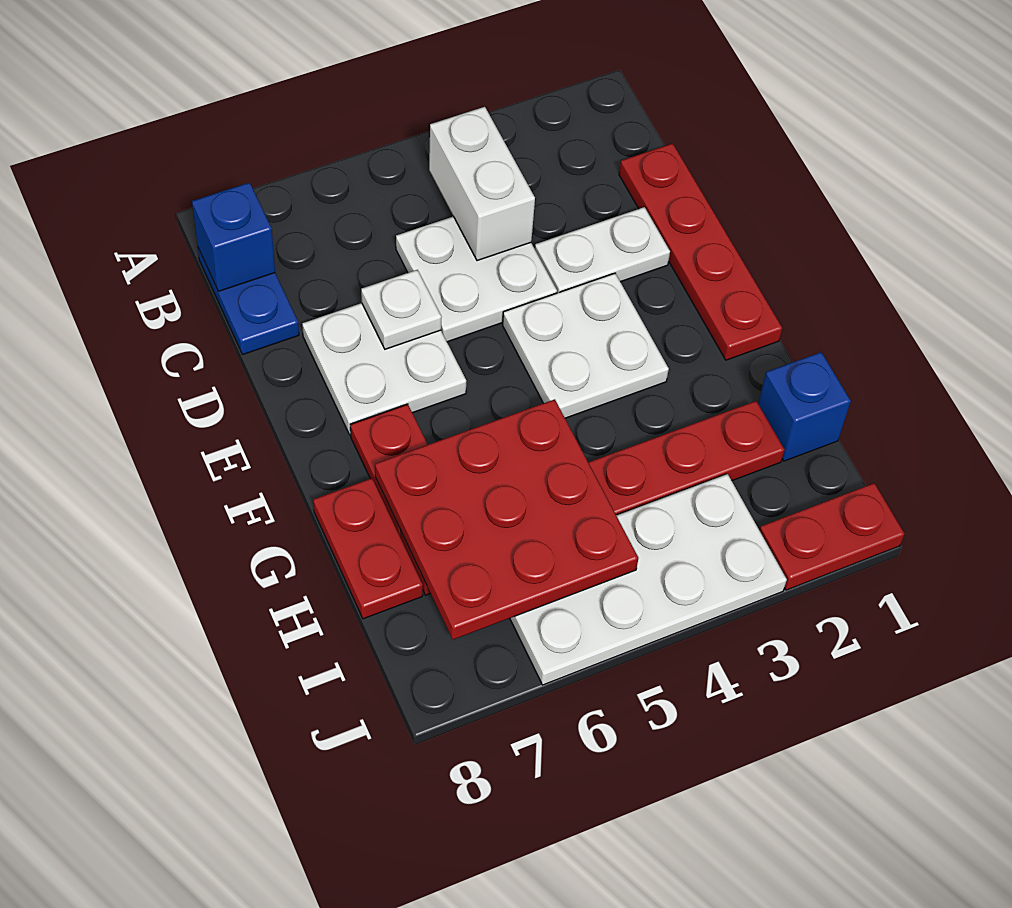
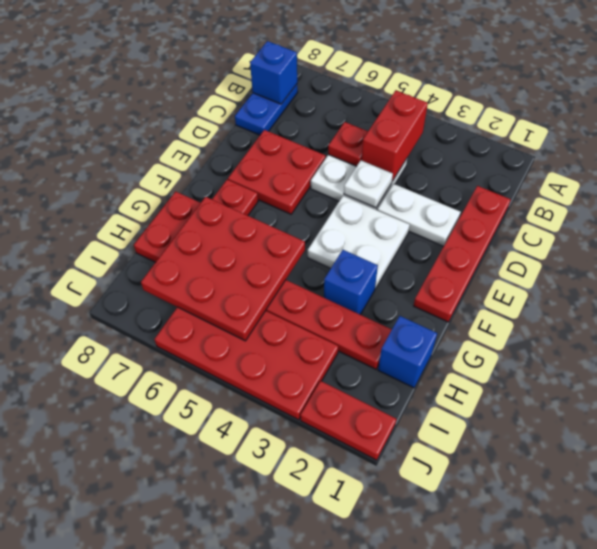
white brick B4:C4 level 2 -> red brick B4:C4 level 2
none -> red plate C5 level 2
white plate D6:E7 level 1 -> red plate D6:E7 level 1
white plate D6 level 2 -> white plate D4 level 2
none -> blue brick G3 level 1
white plate I3:J6 level 1 -> red plate I3:J6 level 1

